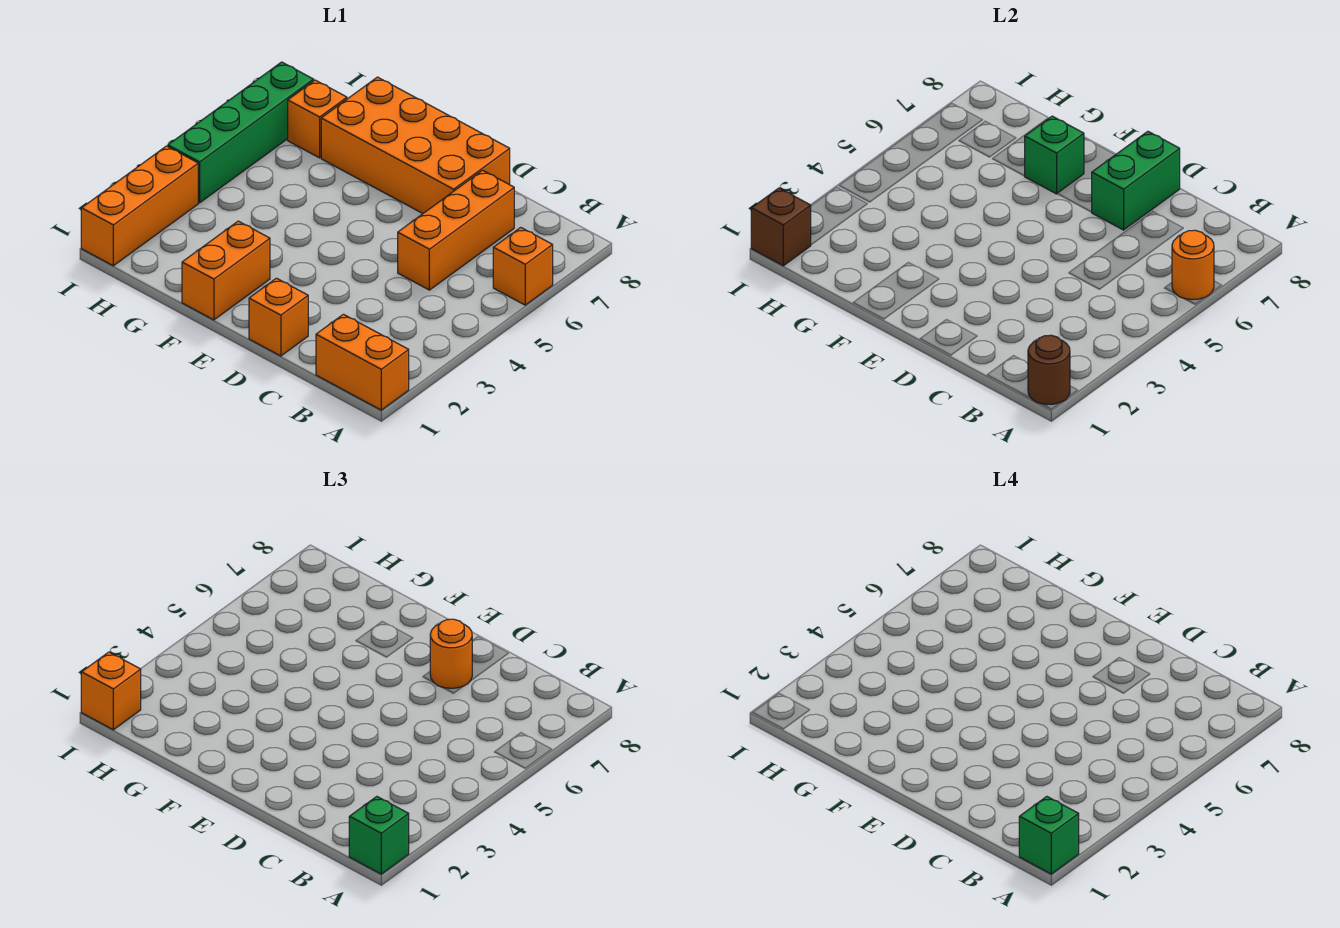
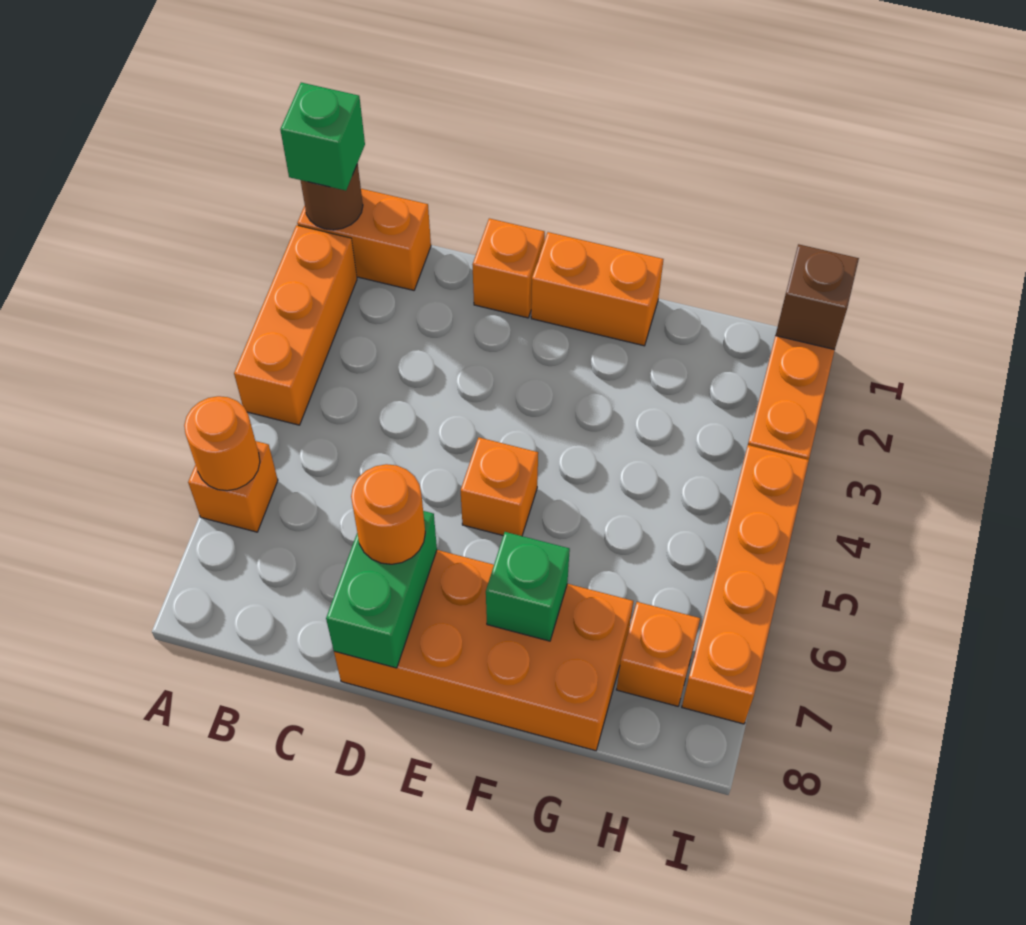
green brick A1 level 4 -> none
orange brick C5:C7 level 1 -> orange brick A2:A4 level 1
orange brick F1:F2 level 1 -> orange brick E1:F1 level 1
orange brick I1 level 3 -> orange brick E5 level 1
green brick I4:I7 level 1 -> orange brick I4:I7 level 1

